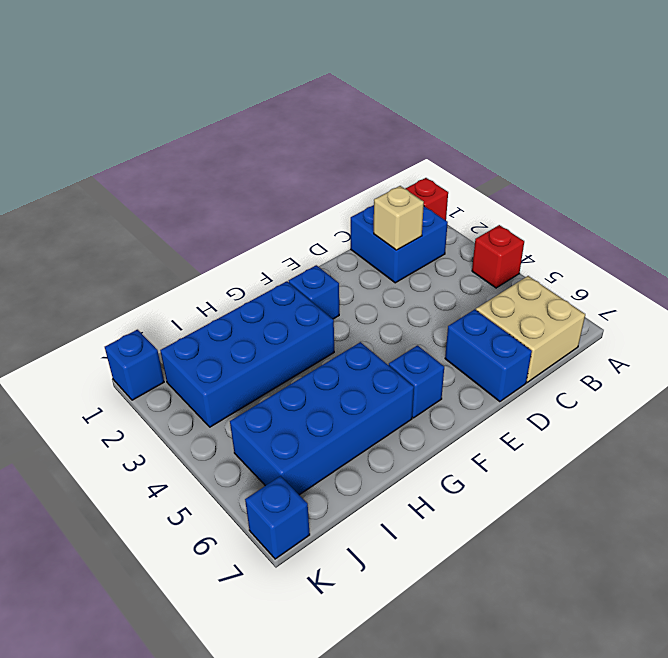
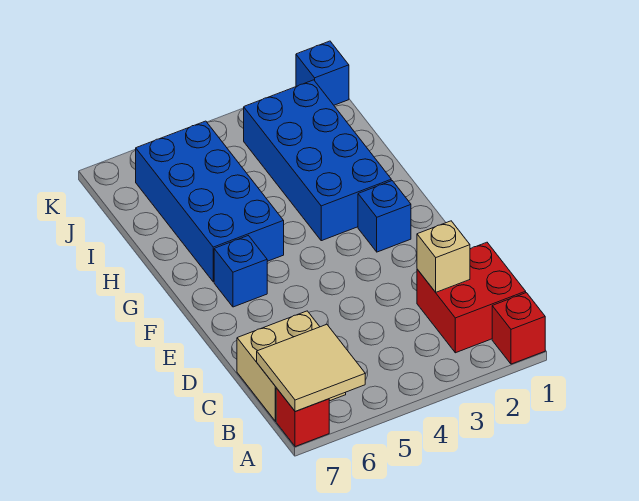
red brick A4 level 1 -> red brick A7 level 1
none -> tan tile A6:B7 level 2
blue brick B1:C2 level 1 -> red brick B1:C2 level 1
blue brick D6:D7 level 1 -> none
blue brick K7 level 1 -> none

